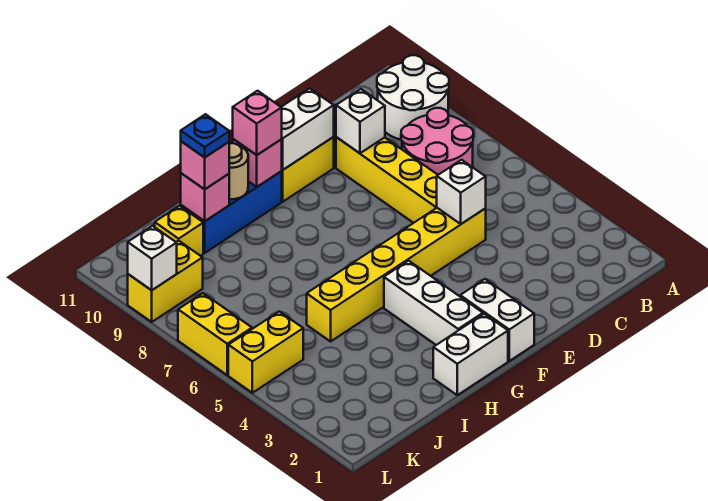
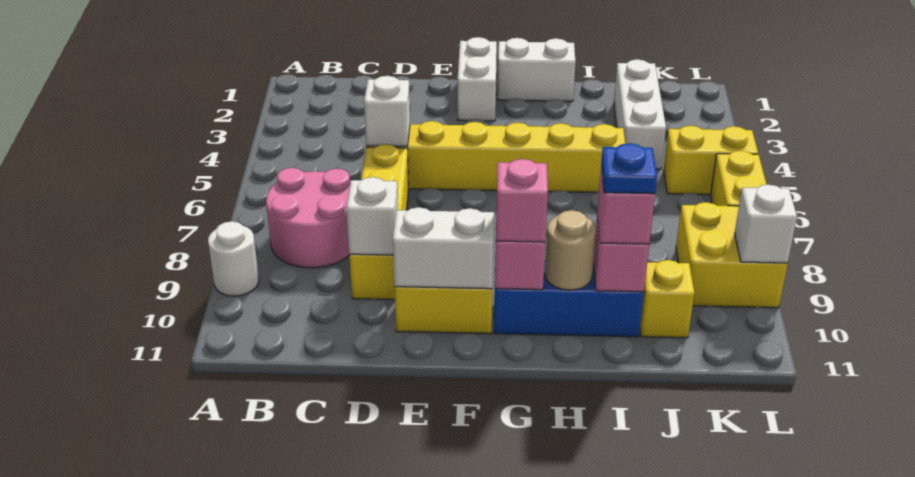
white round brick A9:B10 level 1 -> white round brick A9 level 1
white brick G2:G4 level 1 -> white brick J2:J4 level 1
yellow brick K9:L9 level 1 -> yellow brick K8:L9 level 1

